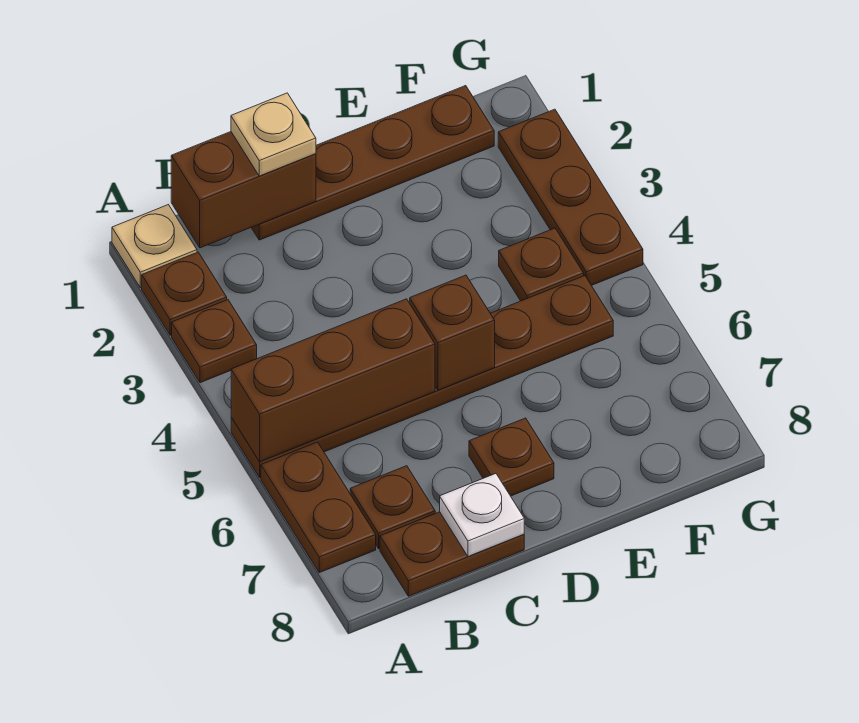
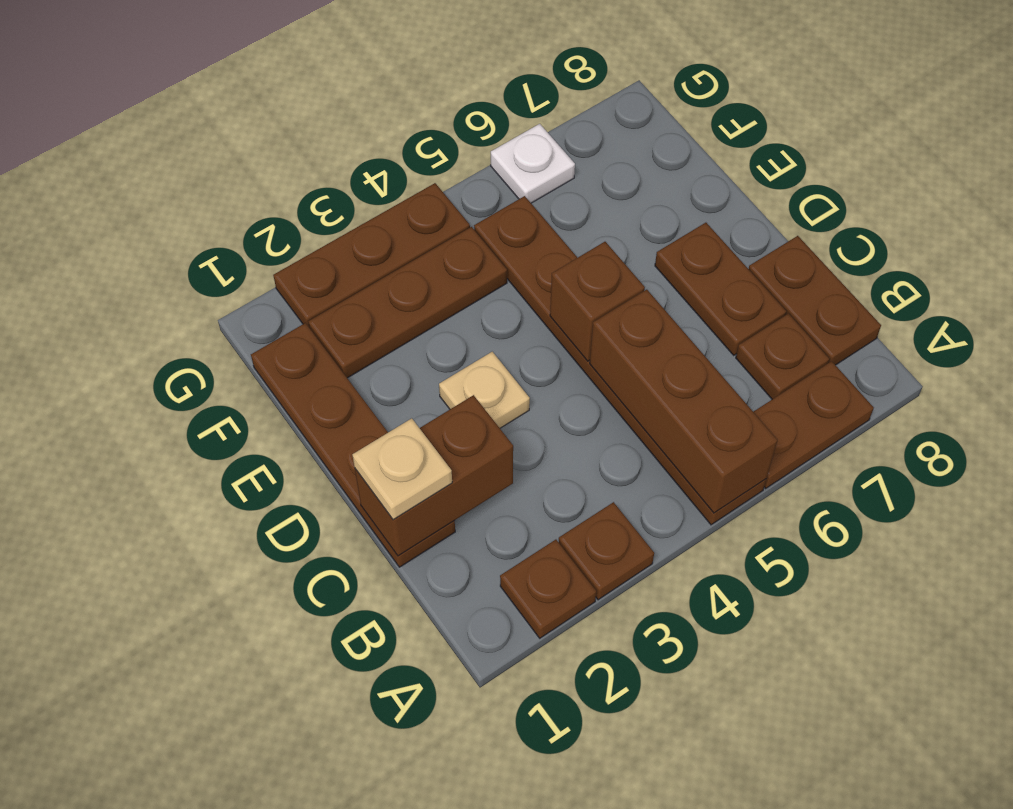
tan plate A1 level 1 -> tan plate D3 level 1
brown brick B1:C1 level 2 -> brown brick C1:C2 level 2
white plate C8 level 2 -> white plate G6 level 1
brown plate D7 level 1 -> brown plate C7:D7 level 1
brown plate F4 level 1 -> brown plate F2:F4 level 1

